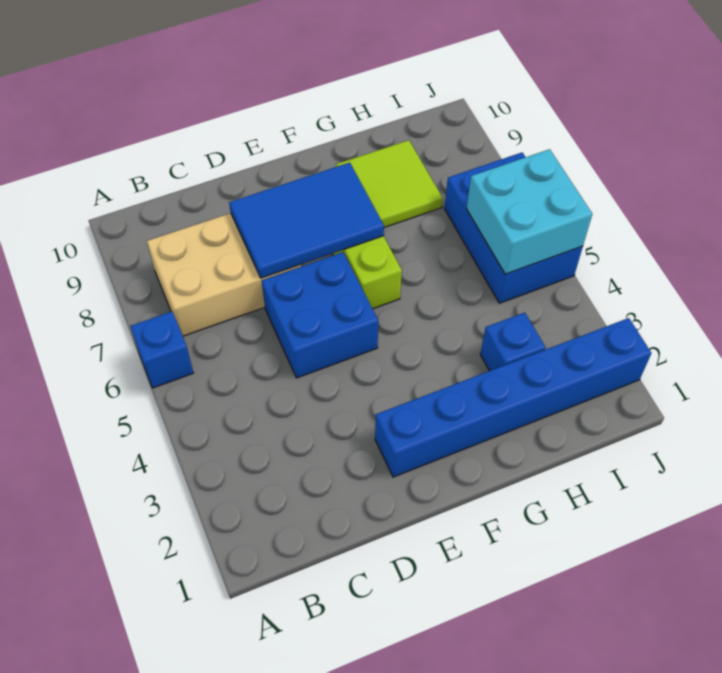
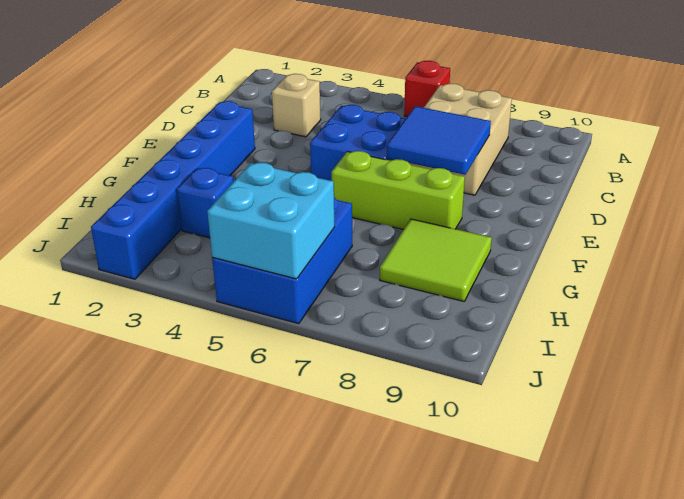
blue brick A6 level 1 -> red brick A6 level 1
none -> tan brick C3 level 1
blue tile D7:F8 level 2 -> blue tile D7:E8 level 2
blue brick I5:J7 level 1 -> blue brick H5:J6 level 1

